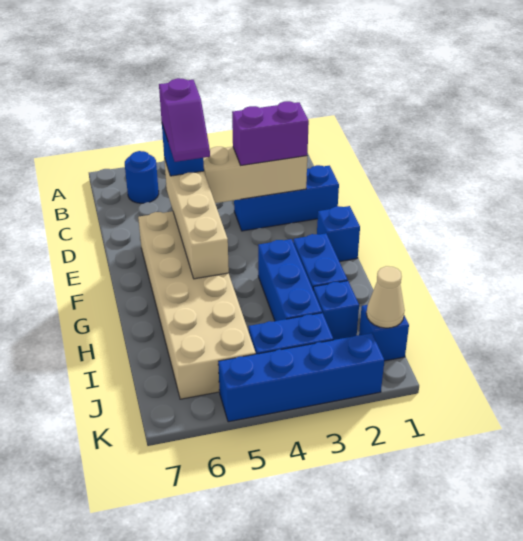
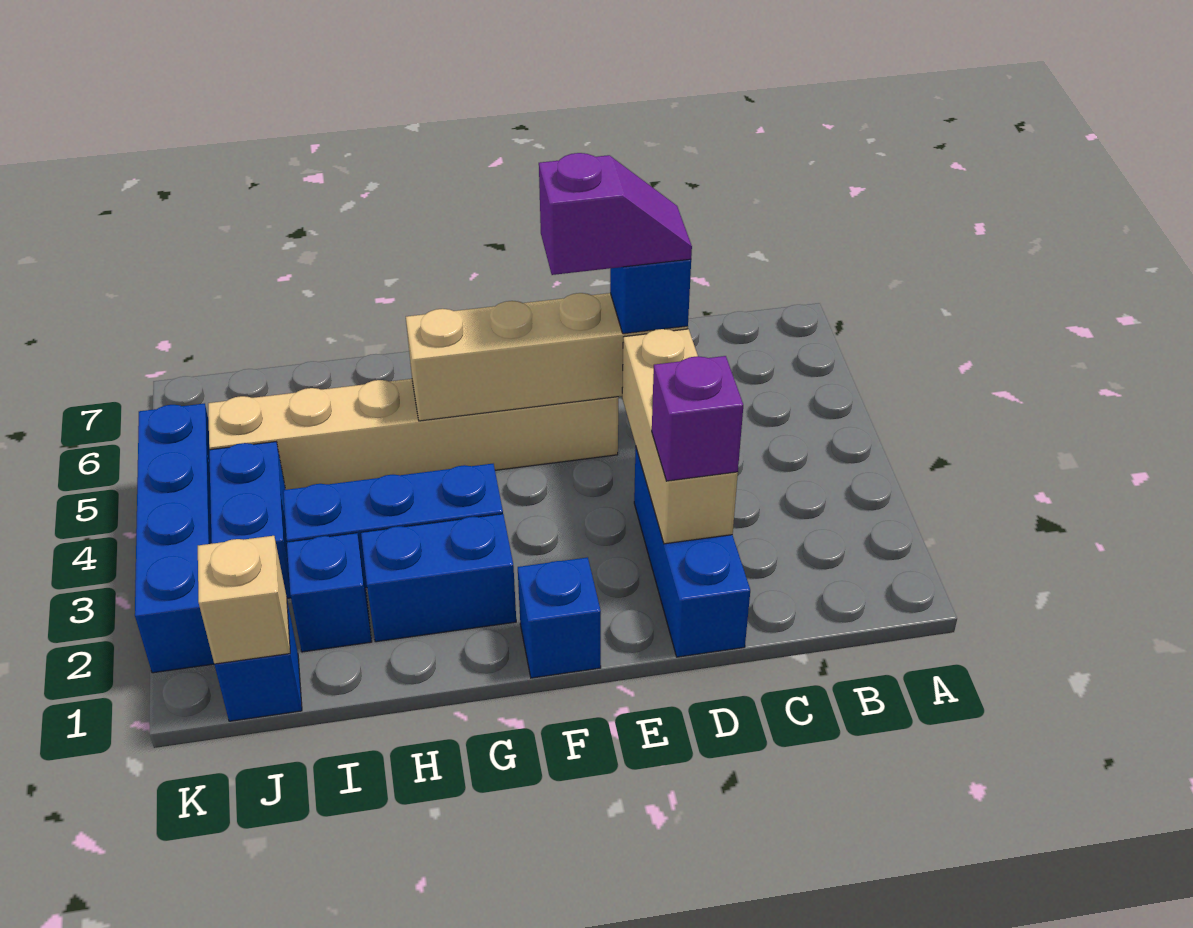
blue round brick B6 level 1 -> none
purple brick D2:D3 level 3 -> purple brick D2 level 3
purple slope D5:E5 level 4 top D -> purple slope D5:E5 level 4 top E
tan brick E5:J6 level 1 -> tan brick E5:J5 level 1
tan cone J1 level 2 -> tan brick J1 level 2

